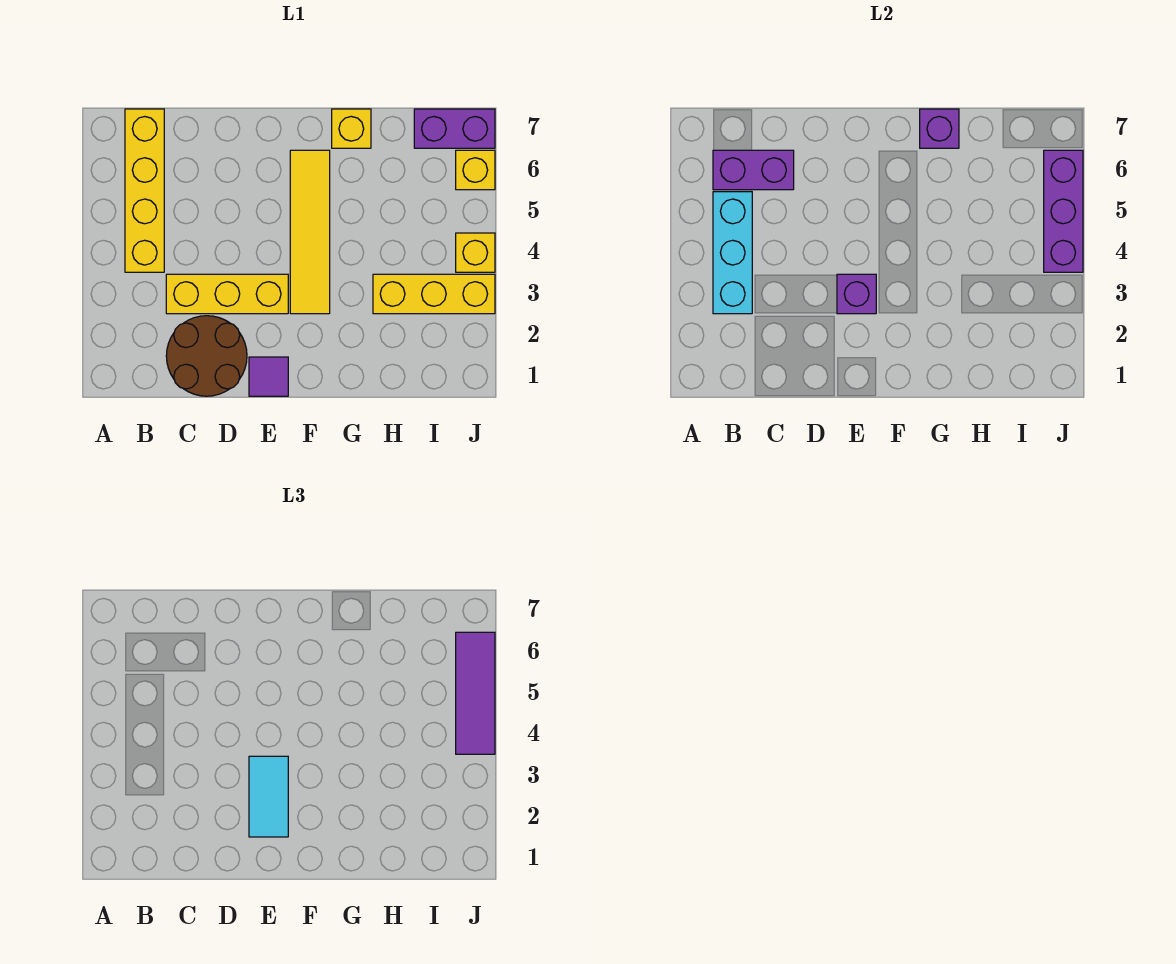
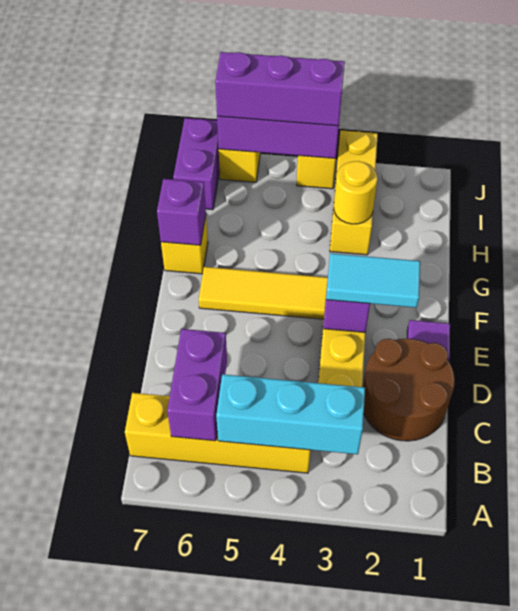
none -> yellow round brick H3 level 2
purple tile J4:J6 level 3 -> purple brick J4:J6 level 3

